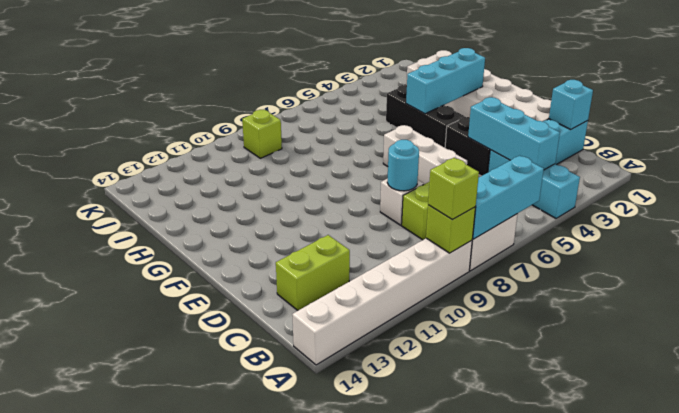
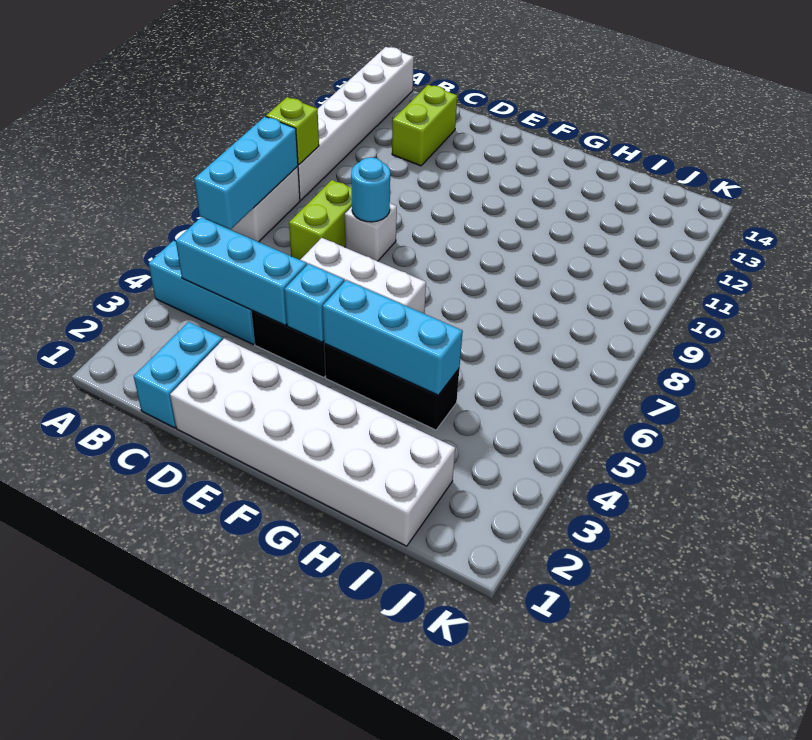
lime brick A9 level 3 -> none
cyan brick C1 level 2 -> cyan brick E4 level 2
cyan brick G2:G4 level 2 -> cyan brick F4:H4 level 2
lime brick J9 level 1 -> none

